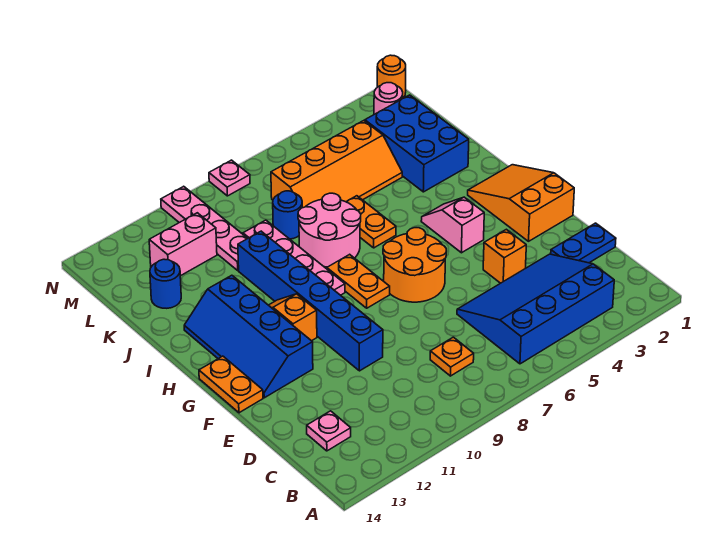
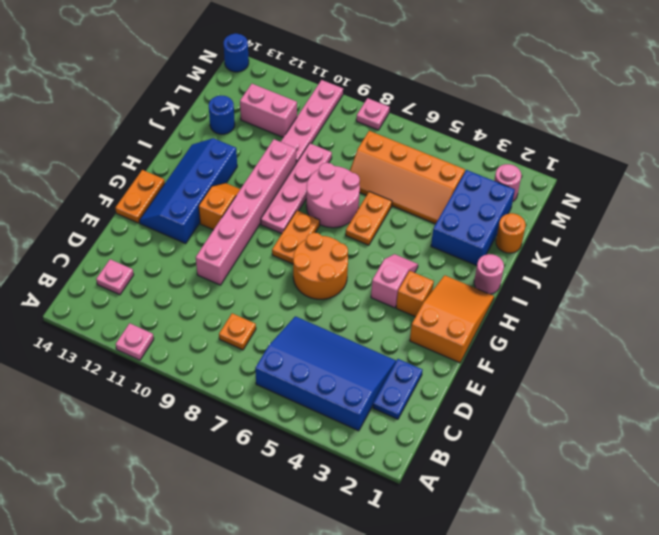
none -> pink plate A11 level 1
blue plate D1:D2 level 1 -> blue plate C2:D2 level 1
orange brick E4 level 1 -> orange brick G3 level 1
blue brick E10:J10 level 1 -> pink brick E10:J10 level 1
none -> pink round brick I1 level 1
blue round brick K8 level 1 -> blue round brick N14 level 1
orange round brick N1 level 1 -> orange round brick K1 level 1

